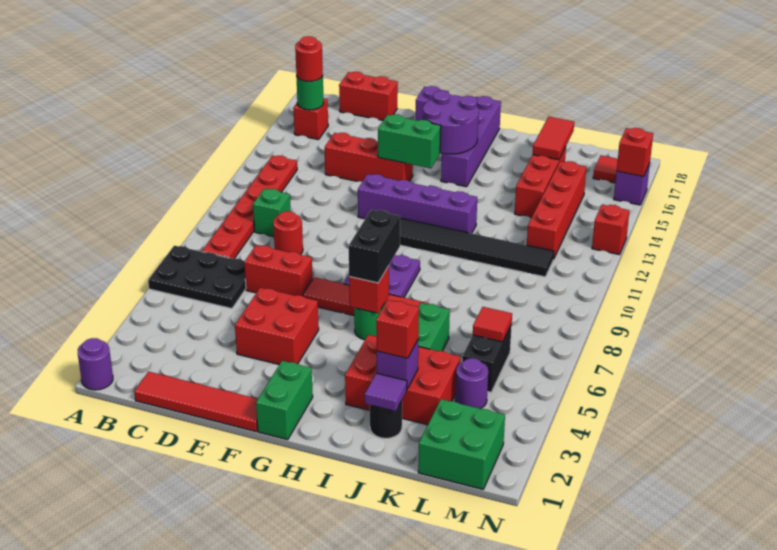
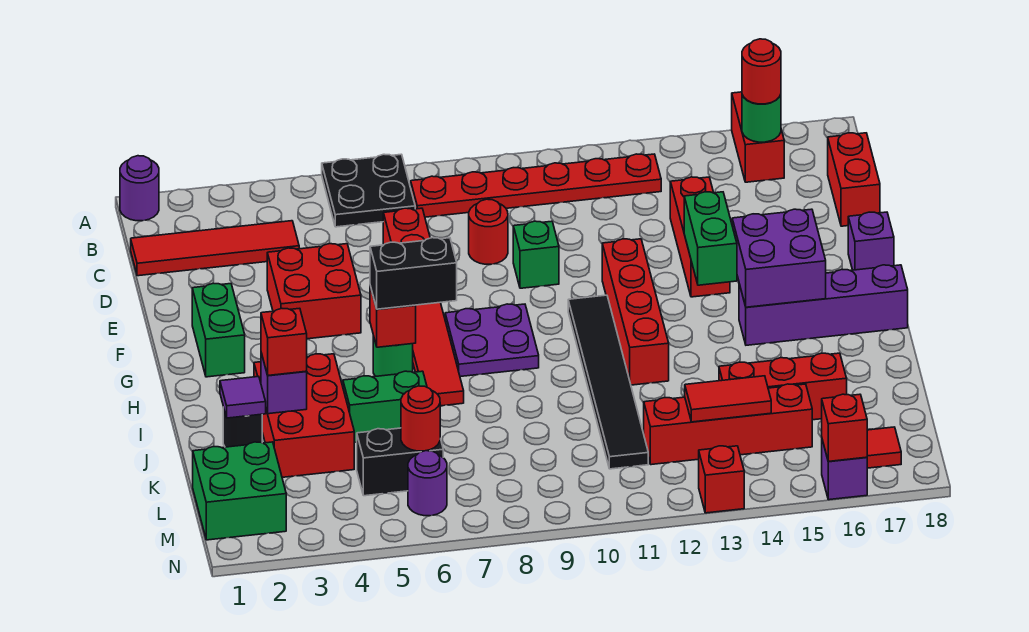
black plate A6:C7 level 1 -> black plate A6:B7 level 1
red brick B16 level 1 -> red brick A16:B16 level 1
red tile C1:F1 level 1 -> red tile C1:C4 level 1
green brick C10 level 1 -> green brick E10 level 1
purple brick F12:I12 level 1 -> red brick F12:I12 level 1
green brick G1:G2 level 1 -> green brick F2:G2 level 1
purple round brick G15:H16 level 2 -> purple brick G15:H16 level 2
red tile K16:K17 level 2 -> red tile L13:L14 level 2
purple round brick L4 level 1 -> purple round brick M6 level 1
red tile L6 level 2 -> red round brick L6 level 2

